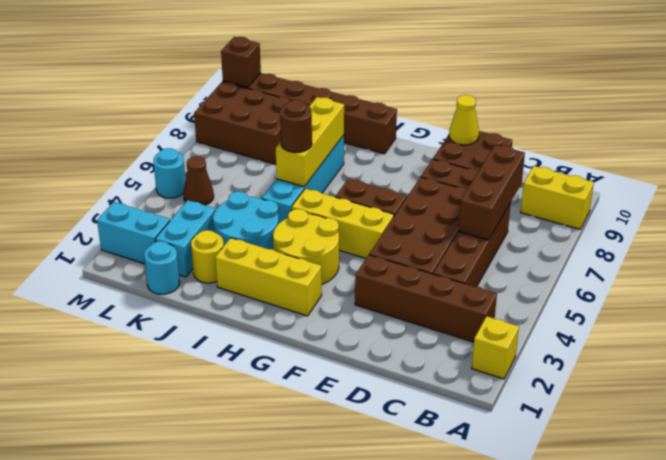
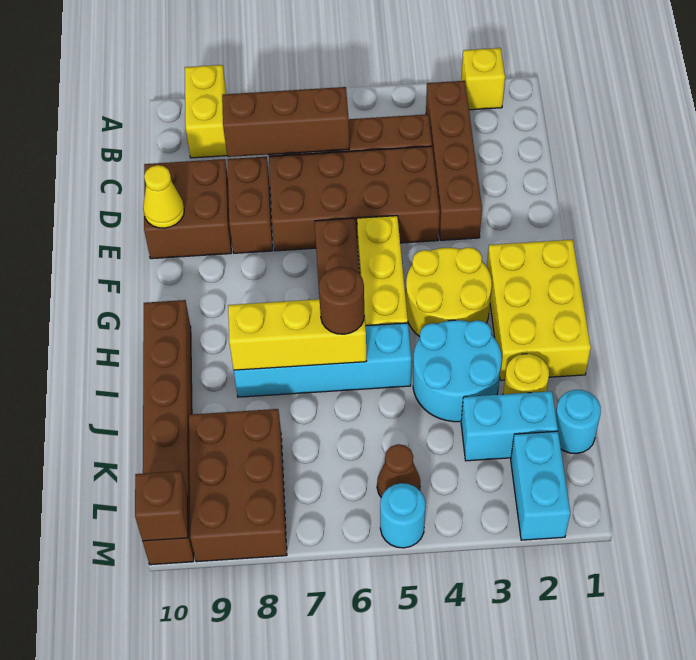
yellow brick G2:I2 level 1 -> yellow brick G1:I2 level 1

